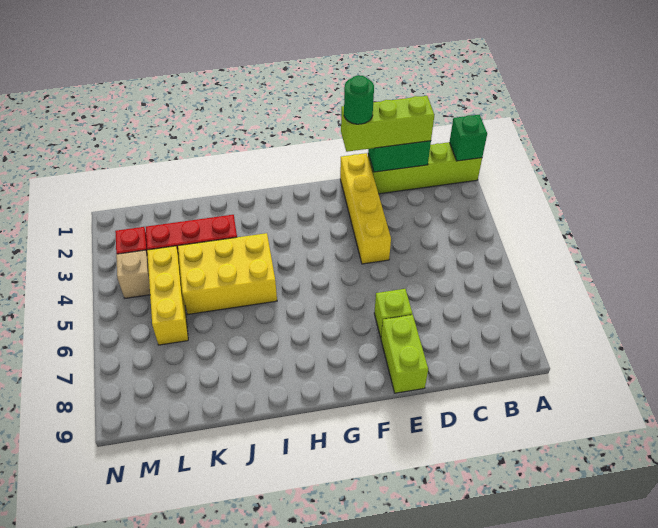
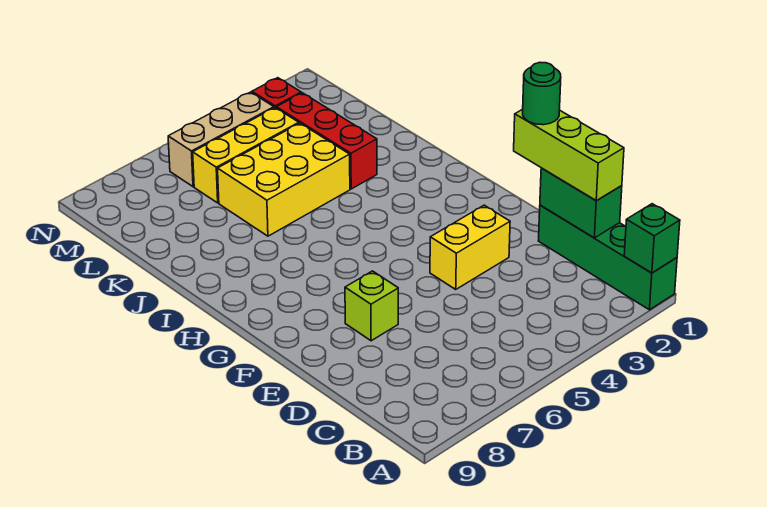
lime brick A1:D1 level 1 -> green brick A1:D1 level 1
yellow brick E1:E4 level 1 -> yellow brick E3:E4 level 1
lime brick E8:E9 level 1 -> none
yellow brick I4:K5 level 1 -> yellow brick J4:K6 level 1
tan brick M4 level 1 -> tan brick M4:M6 level 1

